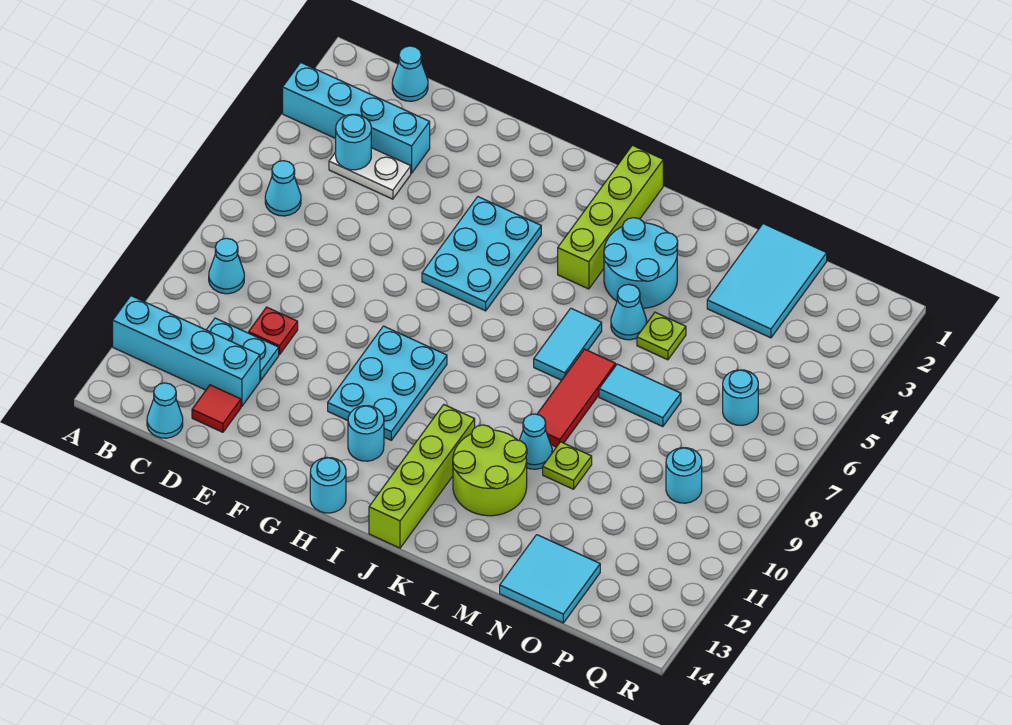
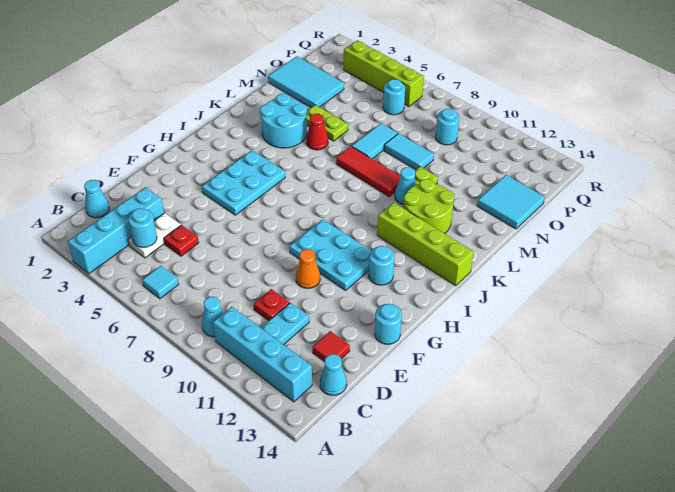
cyan brick A12:D12 level 1 -> cyan brick B10:B13 level 1
cyan cone B6 level 1 -> cyan tile B6 level 1
none -> red plate D5 level 1
none -> orange cone F10 level 1
cyan plate G4:H6 level 1 -> cyan plate G4:I5 level 1
cyan round brick H14 level 1 -> cyan round brick F14 level 1
lime brick J1:J4 level 1 -> lime brick Q3:Q6 level 1
cyan tile K6:K7 level 1 -> cyan tile N8:N9 level 1
cyan cone L5 level 1 -> red cone L5 level 1
lime plate M5 level 1 -> lime plate M4:M5 level 1

